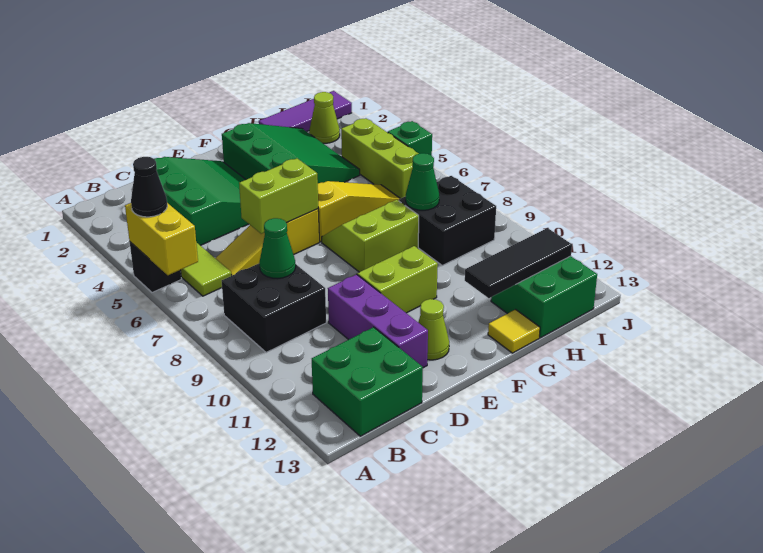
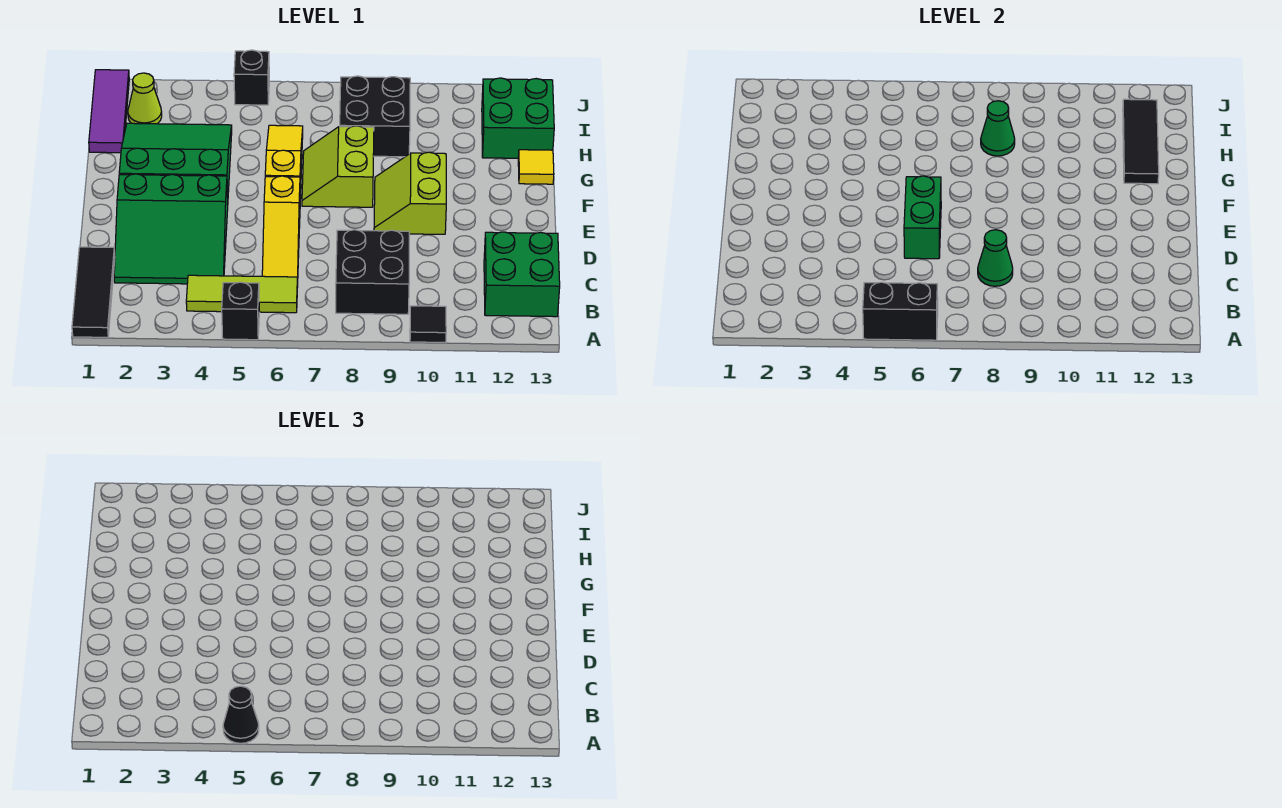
none -> black tile A1:C1 level 1
yellow brick A5:A6 level 2 -> black brick A5:A6 level 2
none -> black tile A10 level 1
green slope C2:E4 level 1 top C -> green slope C2:E4 level 1 top E
lime brick D6:E6 level 2 -> green brick D6:E6 level 2
purple brick D10:D12 level 1 -> none
lime cone E12 level 1 -> none
lime brick I4:I6 level 1 -> none
green brick J5 level 1 -> black brick J5 level 1

